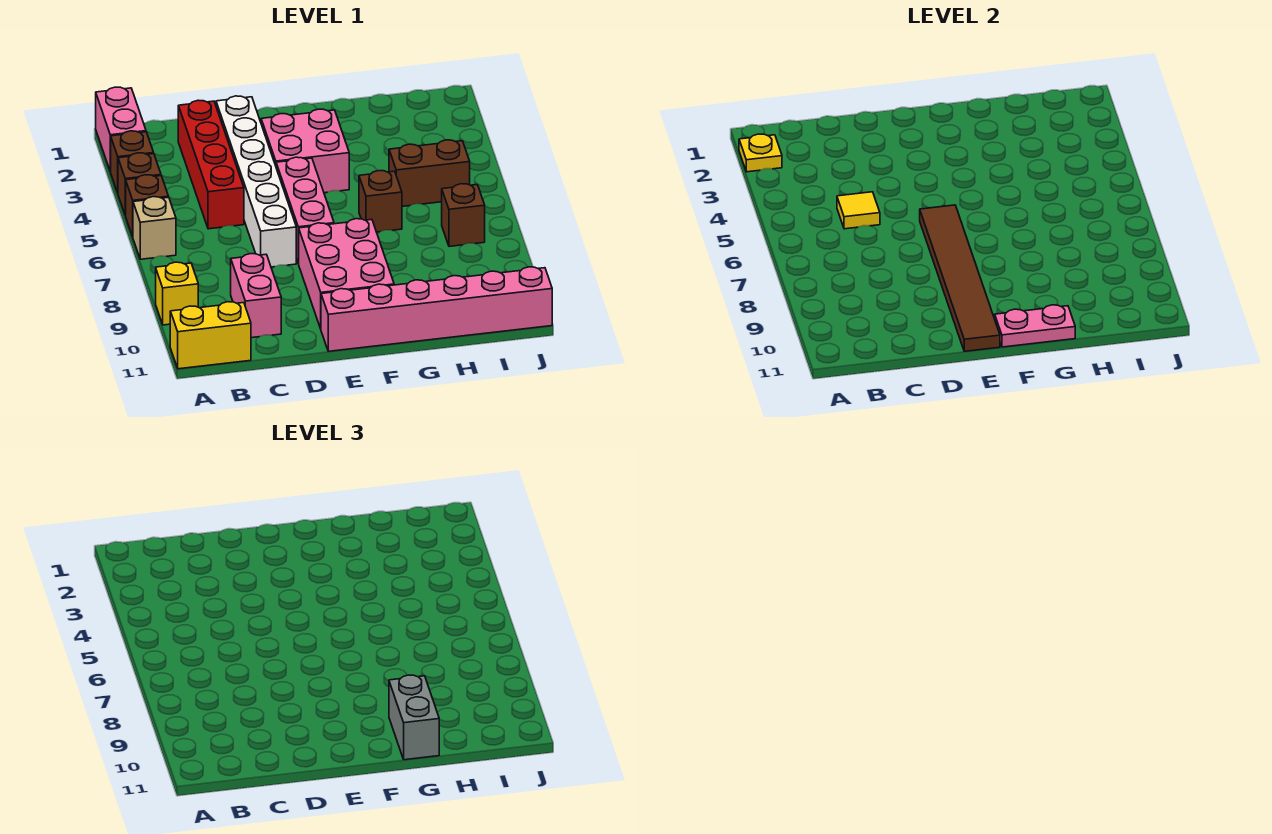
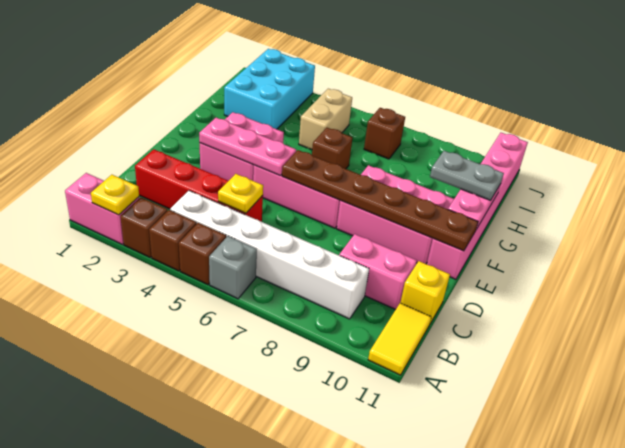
tan brick A6 level 1 -> grey brick A6 level 1
yellow brick A9 level 1 -> yellow brick C11 level 1
yellow brick A11:B11 level 1 -> yellow tile A11:B11 level 1
yellow tile C5 level 2 -> yellow plate C5 level 2
white brick D2:D7 level 1 -> white brick B4:B9 level 1
none -> pink plate E3:E5 level 2
brown tile E6:E11 level 2 -> brown plate E6:E11 level 2
grey brick G10:G11 level 3 -> grey plate G10:G11 level 3
none -> cyan brick H2:J3 level 1
brown brick H5:I5 level 1 -> tan brick H5:I5 level 1

